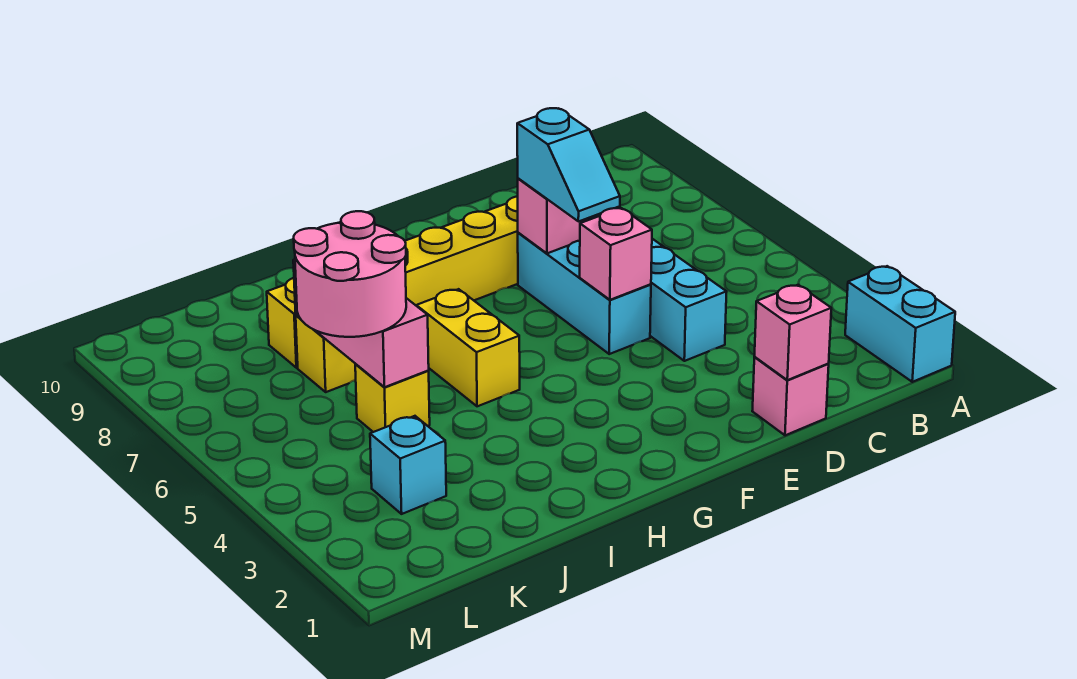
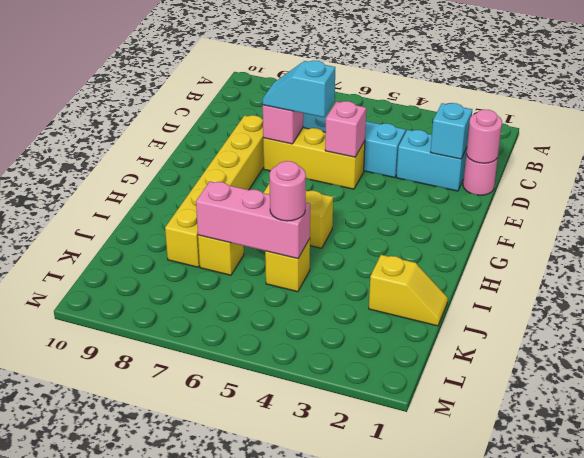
cyan brick A1:A2 level 1 -> cyan brick D2:D3 level 1
pink brick D1 level 1 -> pink round brick D1 level 1
pink brick D1 level 2 -> pink round brick D1 level 2
cyan brick E5:E7 level 1 -> yellow brick E5:E7 level 1
cyan slope E6:E7 level 3 top 7 -> cyan slope E6:E7 level 3 top 6
none -> yellow slope J1:J2 level 1 top 2
pink round brick J5:K6 level 3 -> pink round brick J5 level 3
cyan brick K3 level 1 -> cyan brick D2 level 2

